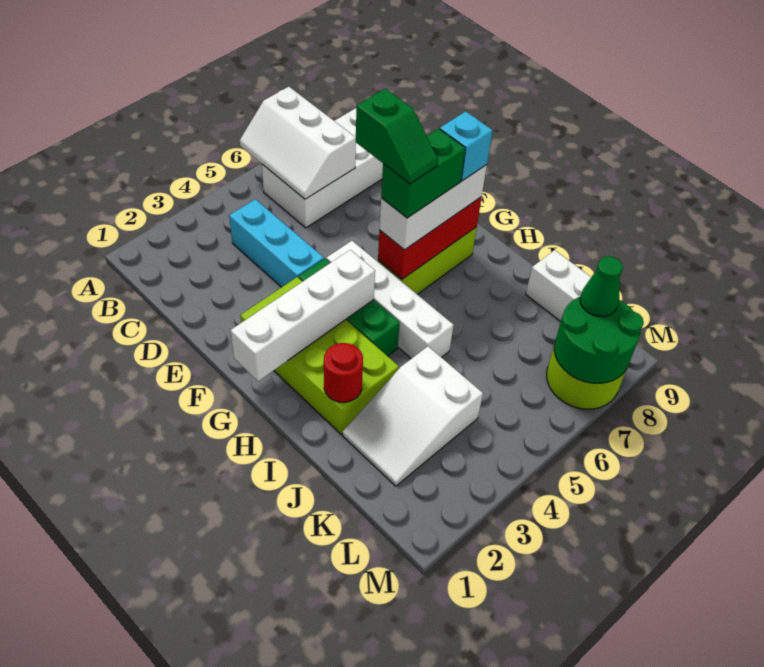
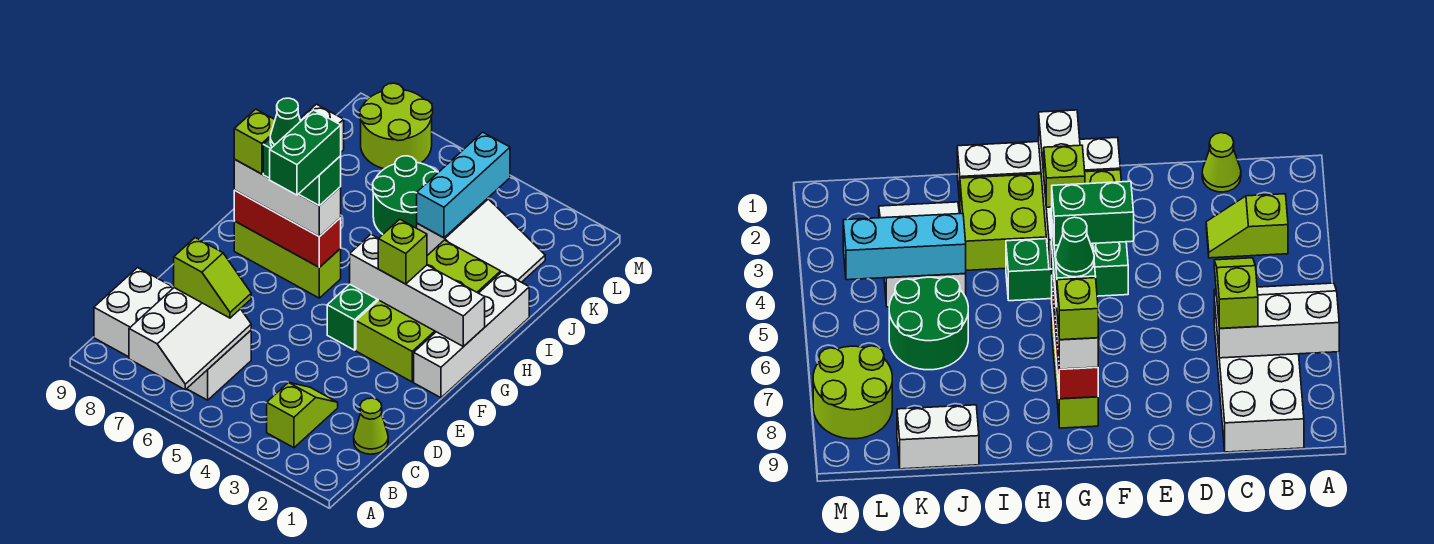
none -> lime slope B3:C3 level 1 top B
none -> lime cone C1 level 1
cyan brick C4:E4 level 1 -> cyan brick J4:L4 level 2
none -> lime slope C6:C7 level 3 top 7
white brick F5:I5 level 1 -> white brick F1:I1 level 1
green slope F6:G6 level 5 top F -> green brick F6:G6 level 5
none -> lime brick G3 level 3
cyan brick G8 level 4 -> lime brick G8 level 4
red round brick I2 level 2 -> none
green round brick L7:M8 level 2 -> green round brick J5:K6 level 1
green cone L8 level 3 -> green cone G7 level 5

